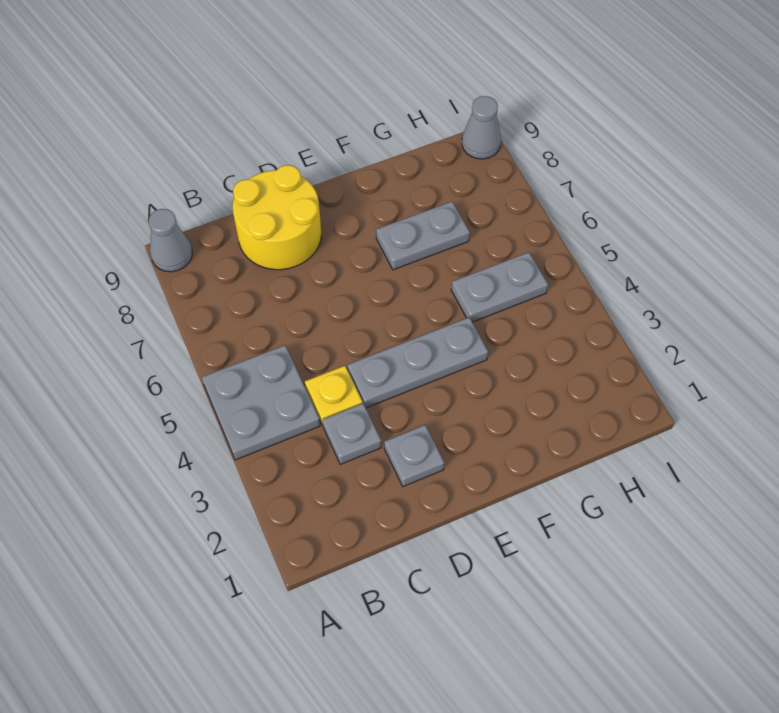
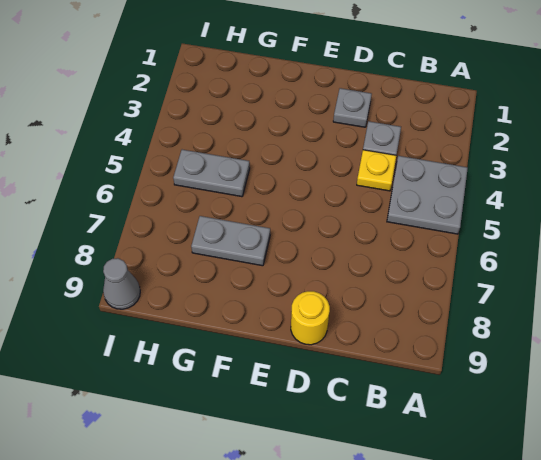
grey cone A9 level 1 -> none
yellow round brick C8:D9 level 1 -> yellow round brick D9 level 1
grey plate D4:F4 level 1 -> none

